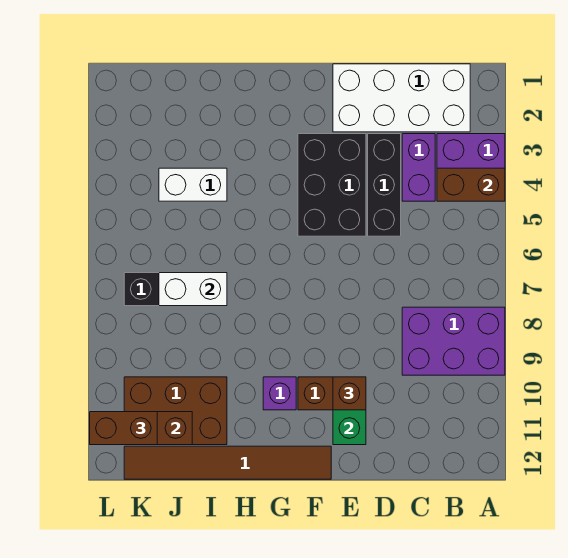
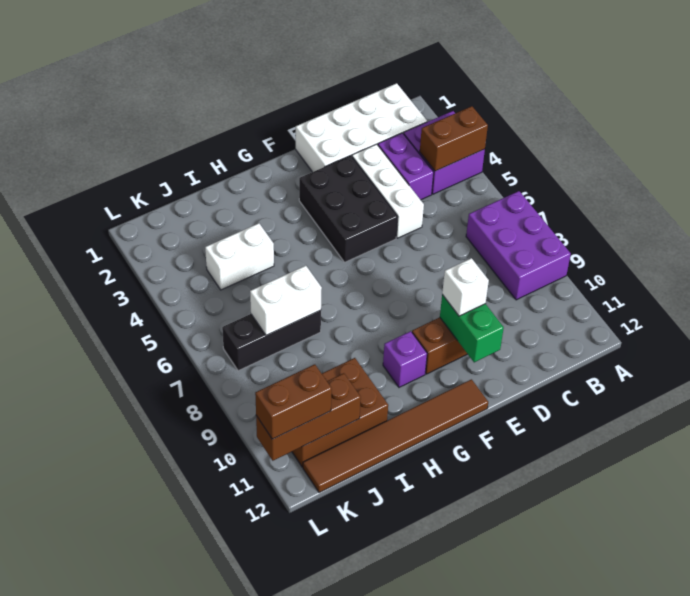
purple brick A8:C9 level 1 -> purple brick A7:B9 level 1
black brick D3:D5 level 1 -> white brick D3:D5 level 1
brown brick E10 level 3 -> white brick E10 level 3

